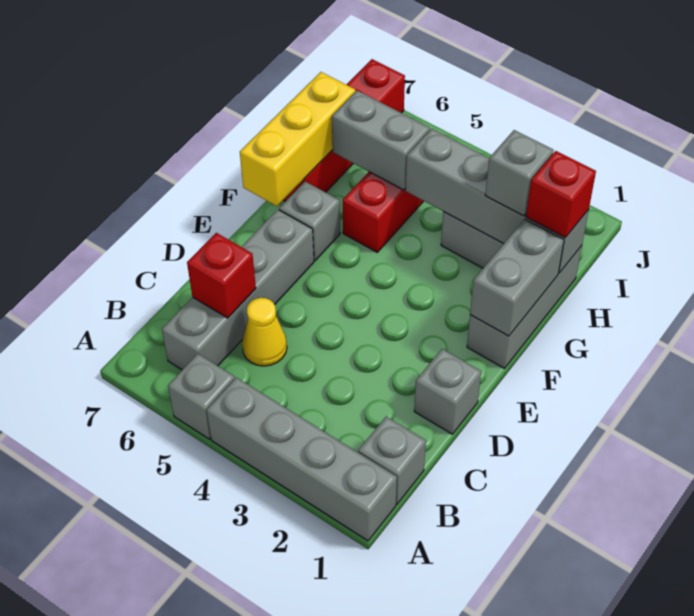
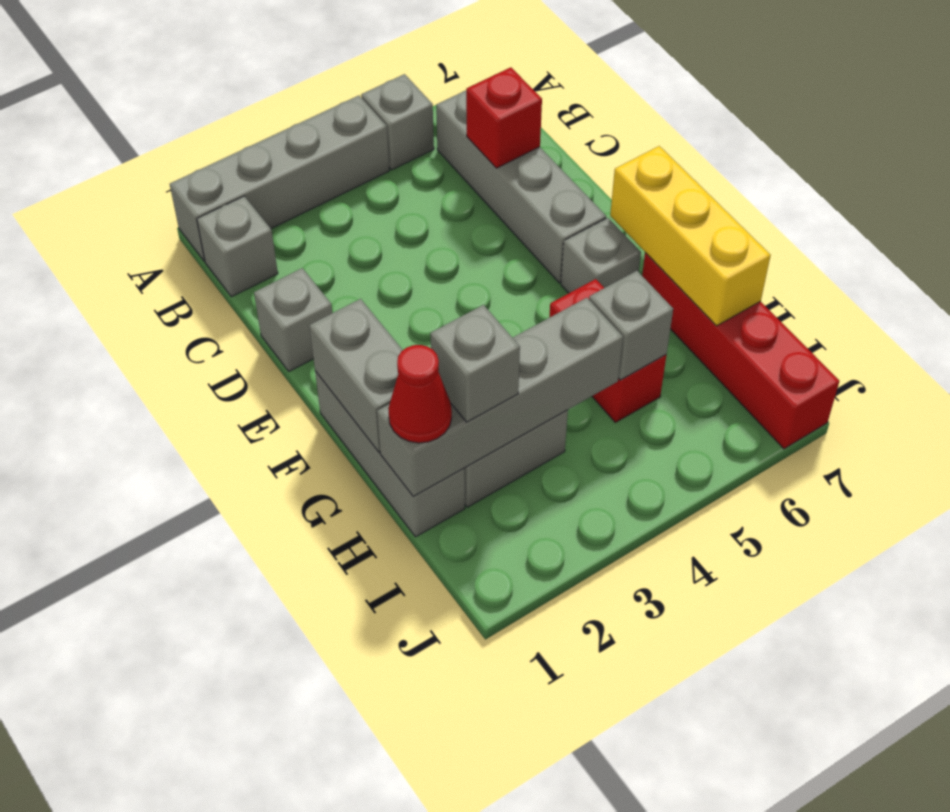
yellow cone C5 level 1 -> none
red brick H1 level 3 -> red cone H1 level 3
grey brick H5:H6 level 2 -> grey brick H5 level 2

